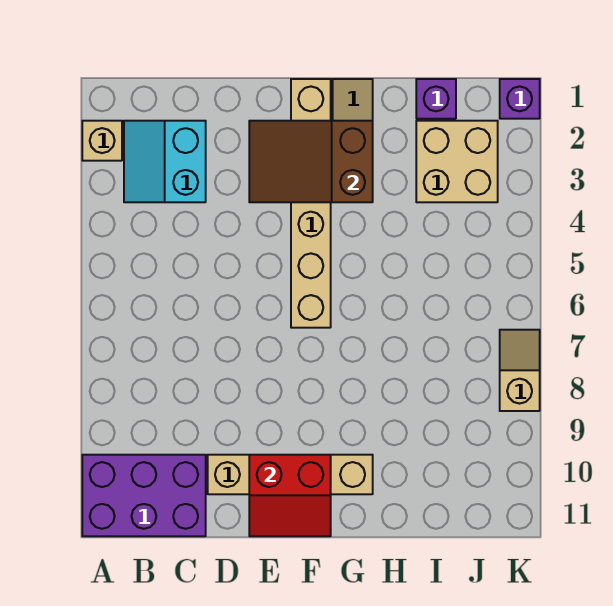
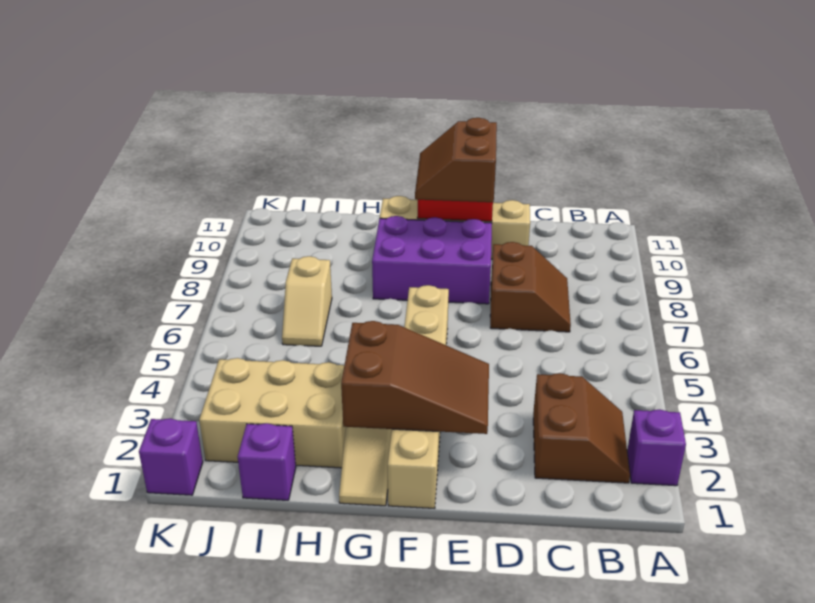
tan brick A2 level 1 -> purple brick A2 level 1
purple brick A10:C11 level 1 -> purple brick E8:G9 level 1
cyan slope B2:C3 level 1 top C -> brown slope B2:C3 level 1 top C
none -> brown slope C7:D8 level 1 top D
none -> brown slope E9:F10 level 3 top E
tan brick I2:J3 level 1 -> tan brick H2:J3 level 1
tan slope K7:K8 level 1 top 8 -> tan slope I6:I7 level 1 top 7

